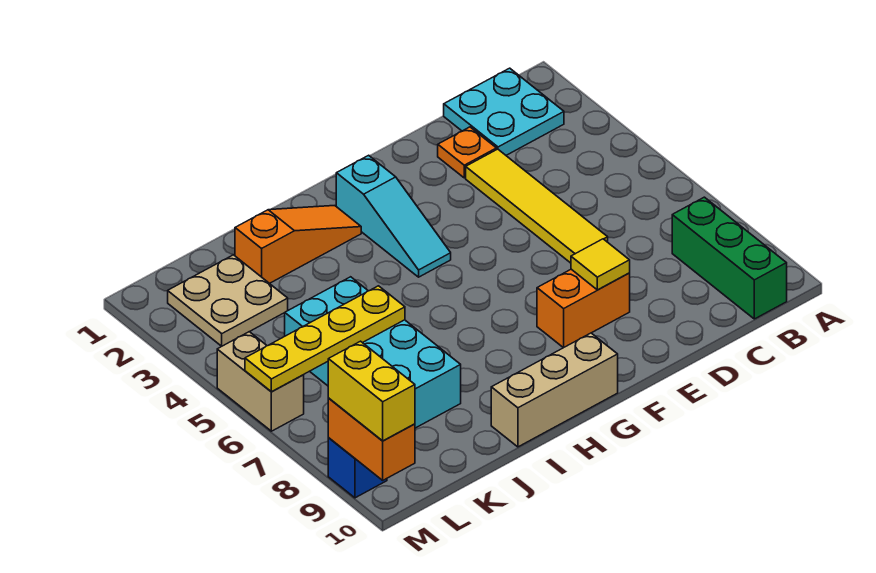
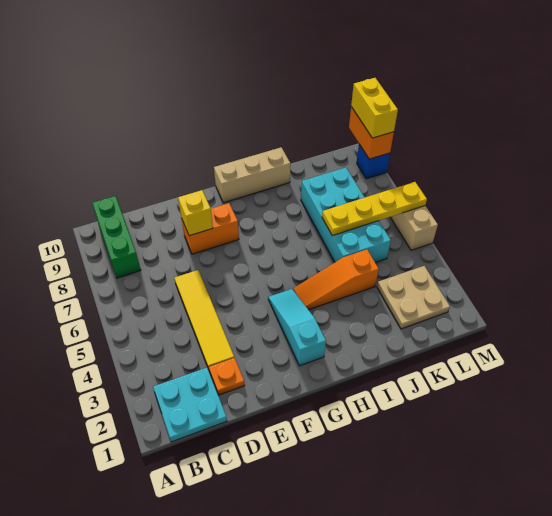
yellow tile E8 level 2 -> yellow brick E8 level 2
orange slope H2:J2 level 1 top J -> orange slope H4:J4 level 1 top J

